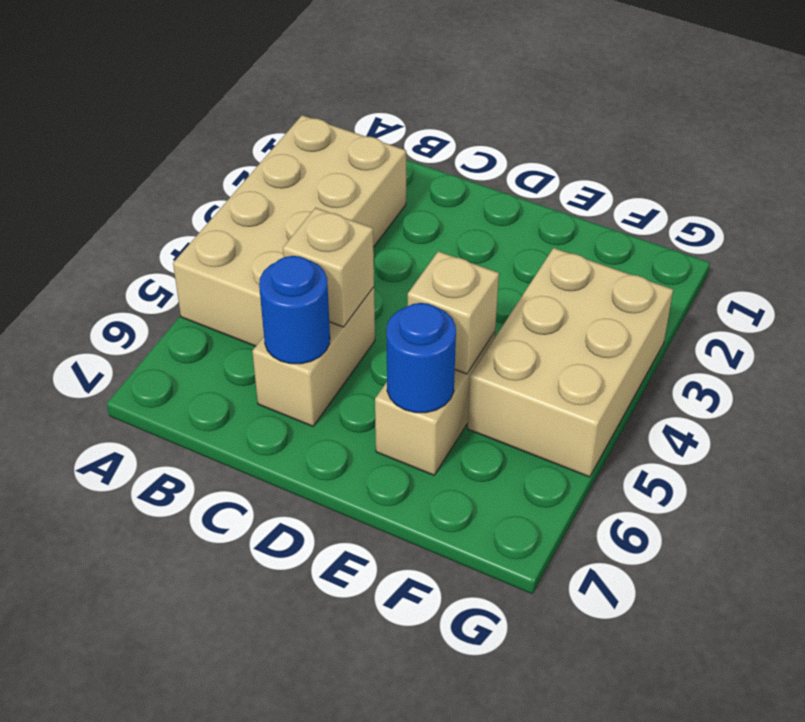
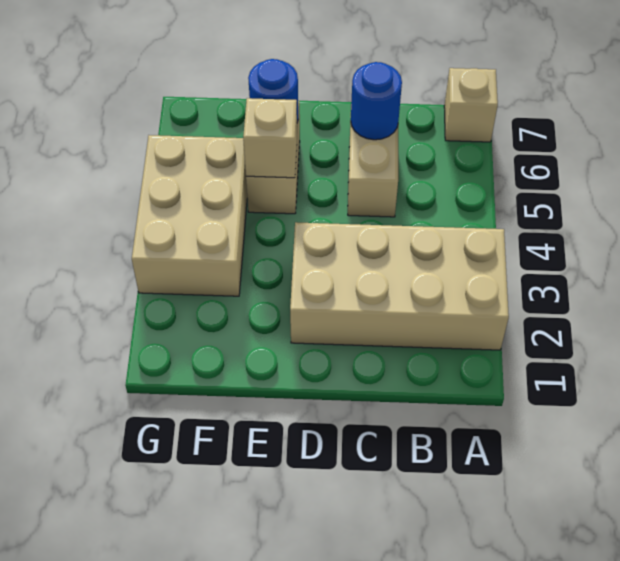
tan brick A2:B5 level 1 -> tan brick A2:D3 level 1
tan brick C5 level 2 -> tan brick A7 level 1

